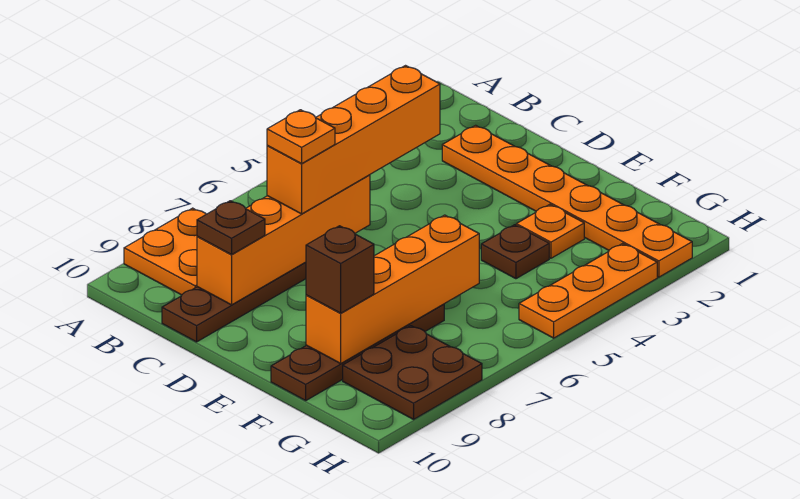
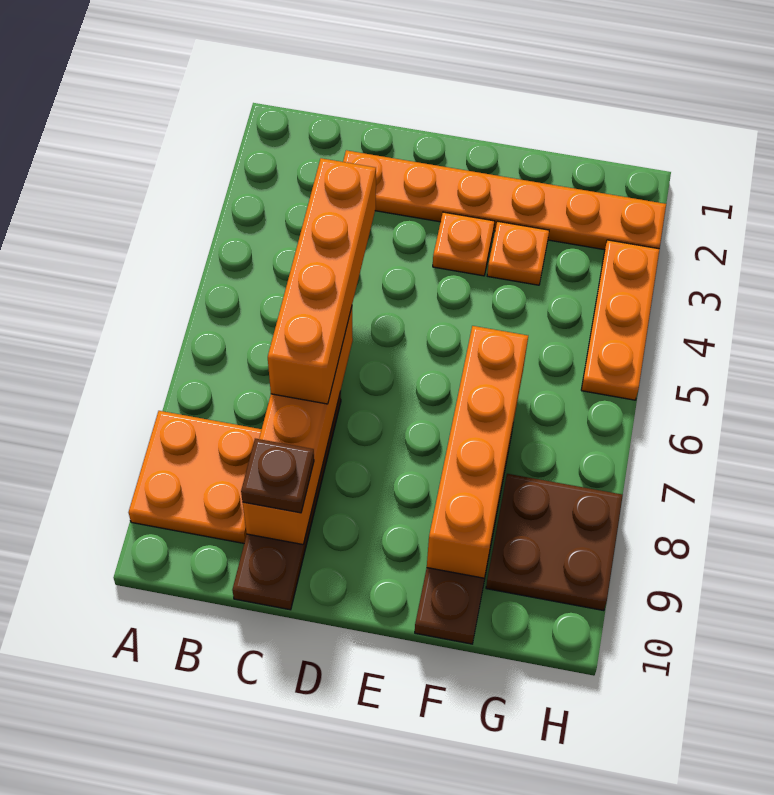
orange plate C7 level 4 -> orange plate E3 level 1
brown plate F4 level 1 -> none
brown brick F9 level 3 -> none

